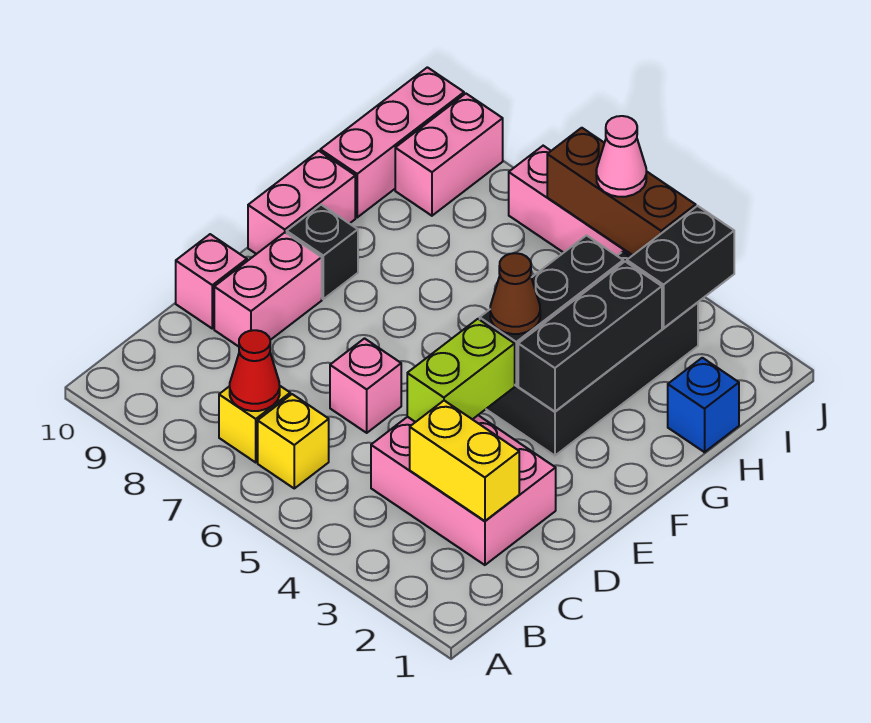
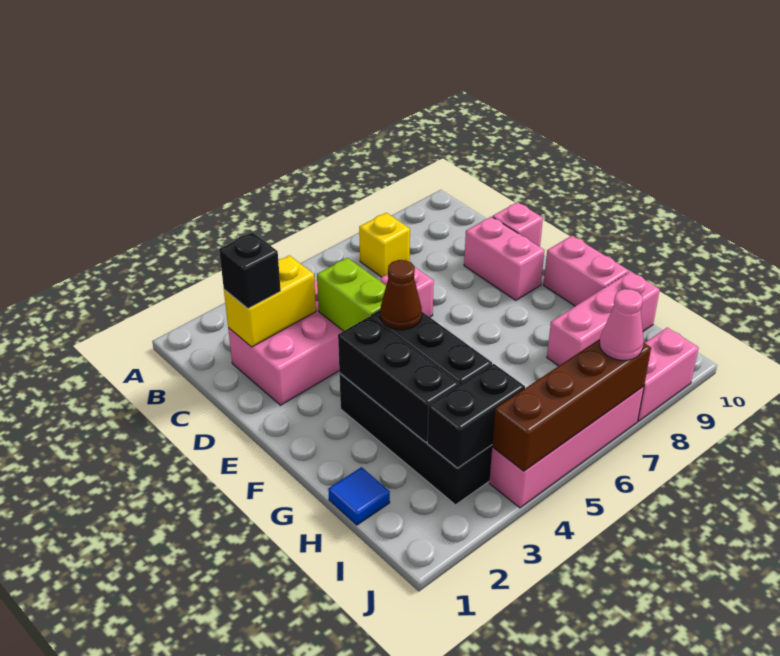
yellow brick B6 level 1 -> none
red cone B7 level 2 -> none
black brick F9 level 1 -> black brick C2 level 3
blue brick H1 level 1 -> blue tile H1 level 1
pink brick H10:J10 level 1 -> pink brick H8:H10 level 1
black brick I3:J3 level 2 -> black brick I3:I4 level 2
pink brick I9:J9 level 1 -> pink brick J8:J9 level 1
brown brick J4:J6 level 2 -> brown brick J4:J7 level 2
pink cone J5 level 3 -> pink cone J7 level 3

